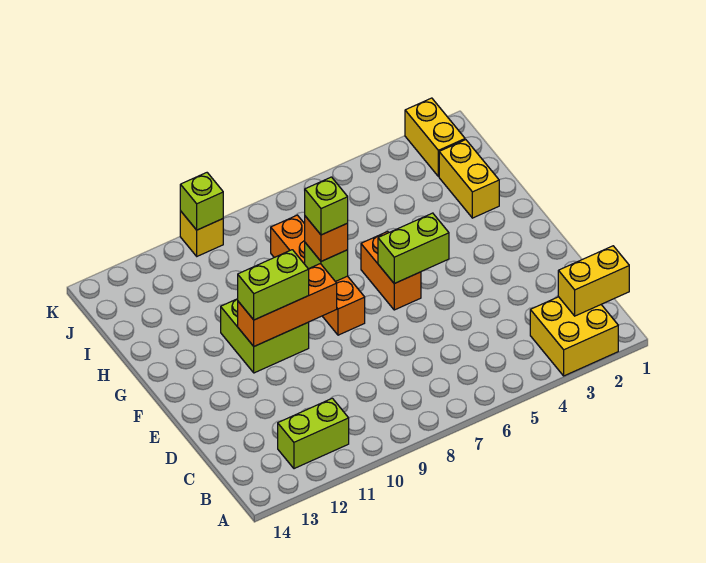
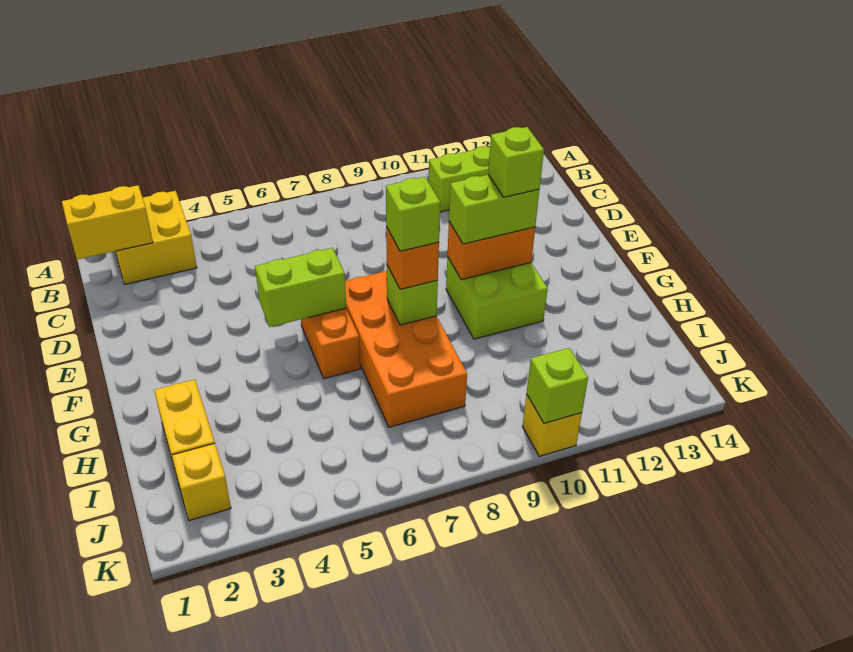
orange brick F8:I8 level 1 -> orange brick F7:I8 level 1
orange brick F9:F11 level 2 -> orange brick F10:F11 level 2
none -> lime brick F11 level 4
yellow brick J2:K2 level 1 -> yellow brick J2 level 1

